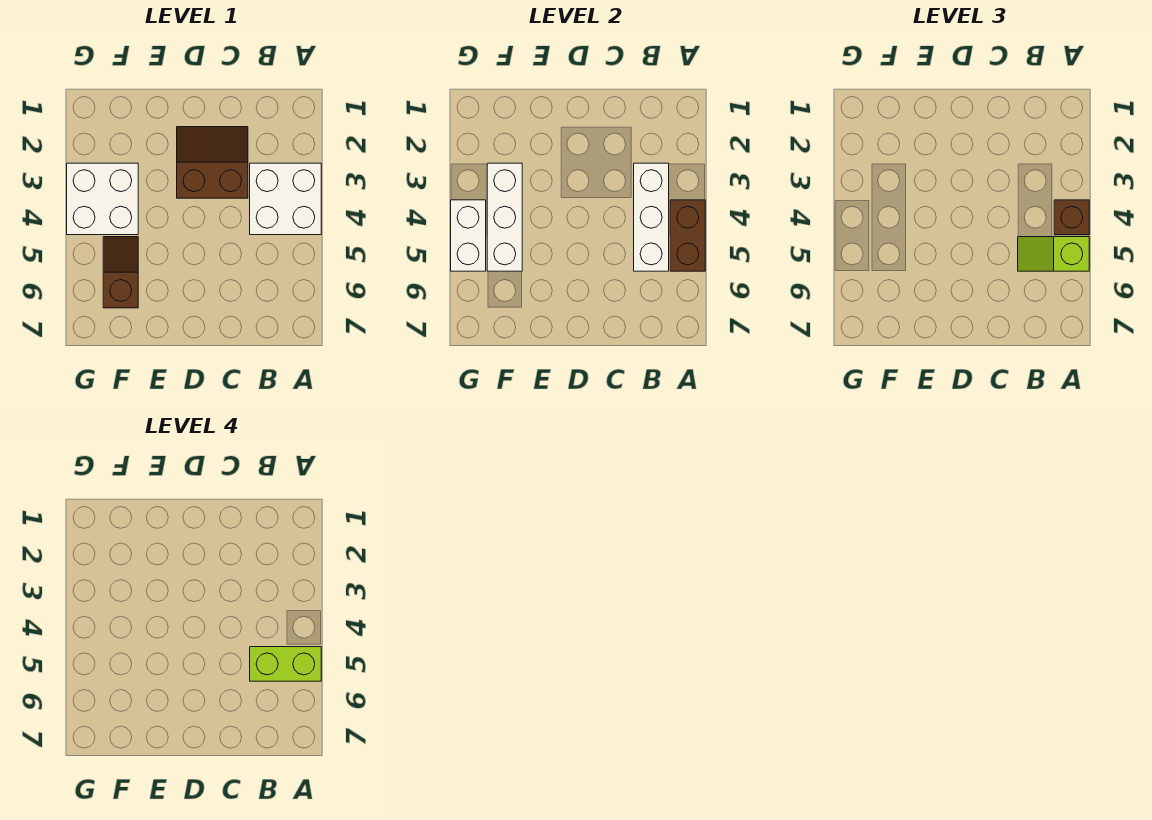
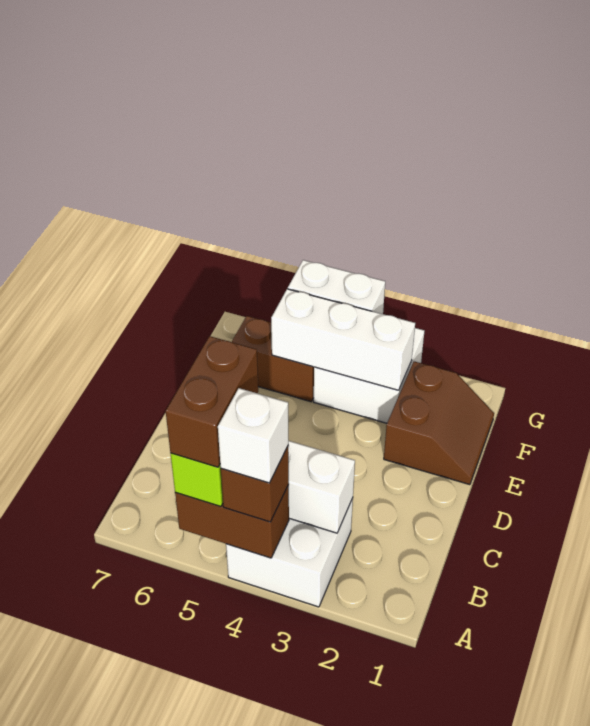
none -> white brick A4 level 4
lime brick A5:B5 level 4 -> brown brick A5:B5 level 4
brown slope C2:D3 level 1 top 3 -> brown slope E1:F2 level 1 top 2
brown slope F5:F6 level 1 top 6 -> brown brick F5:F6 level 1

